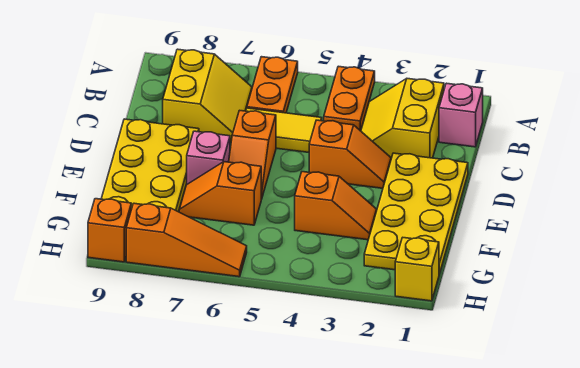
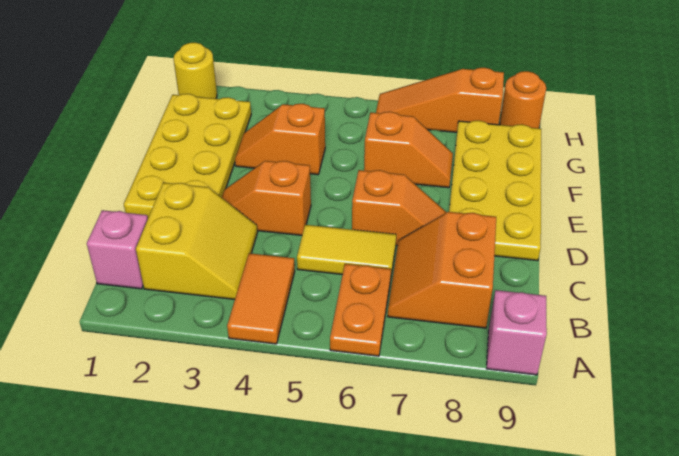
orange plate A4:B4 level 1 -> orange tile A4:B4 level 1
yellow slope B7:C8 level 1 top 8 -> orange slope B7:C8 level 1 top 8
orange slope D6:E6 level 1 top D -> orange slope D6:D7 level 1 top 6
pink brick E7 level 1 -> pink brick A9 level 1
yellow brick H1 level 1 -> yellow round brick H1 level 1
orange brick H9 level 1 -> orange round brick H9 level 1

